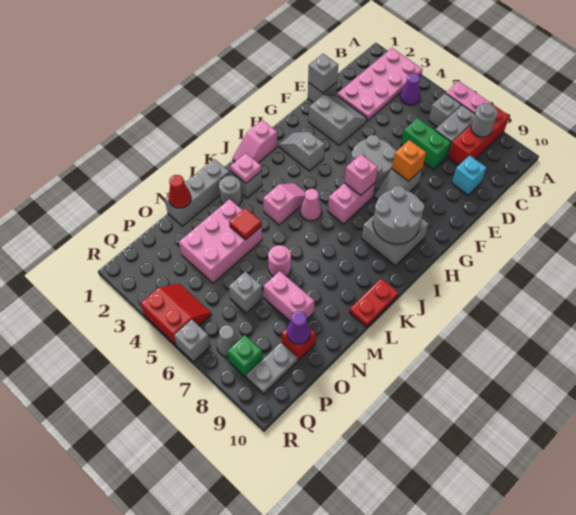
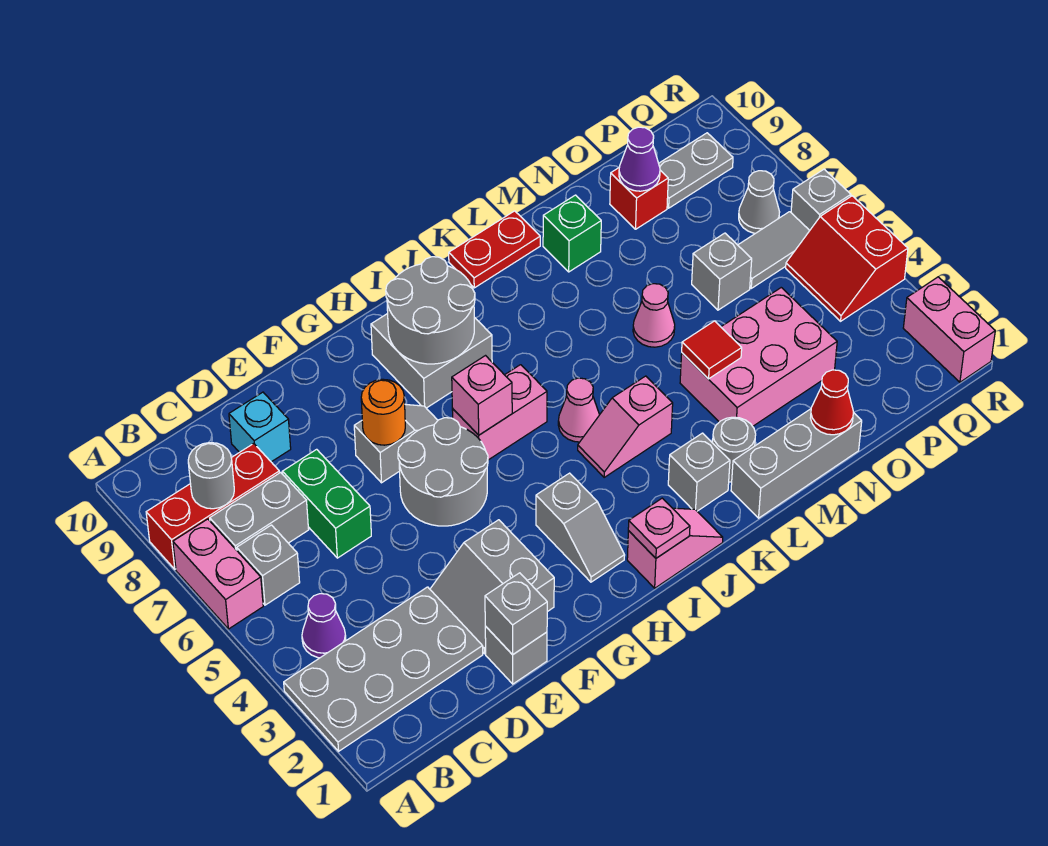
pink plate A2:D3 level 1 -> grey plate A2:D3 level 1
orange brick F7 level 2 -> orange round brick F7 level 2
pink plate K2 level 2 -> pink plate I1 level 2
pink round brick M6 level 1 -> pink cone M6 level 1
pink brick N7:N8 level 1 -> pink brick R1:R2 level 1
none -> grey tile P6:Q6 level 1
green brick Q8 level 1 -> green brick M9 level 1

